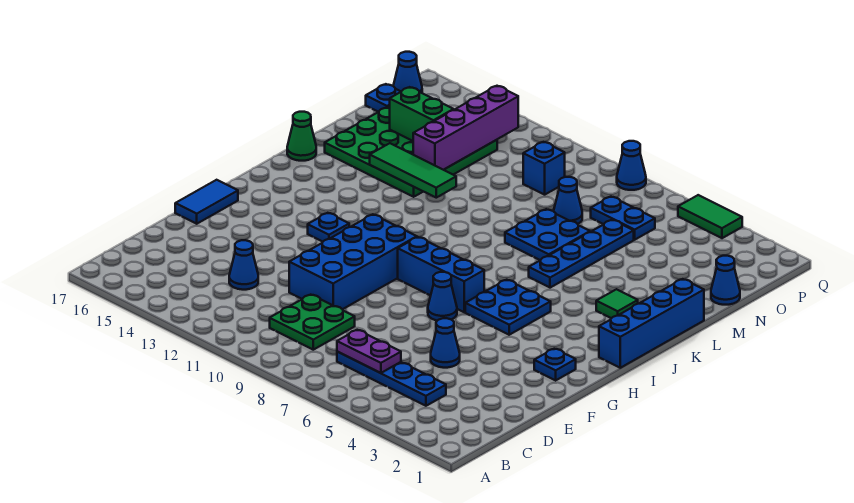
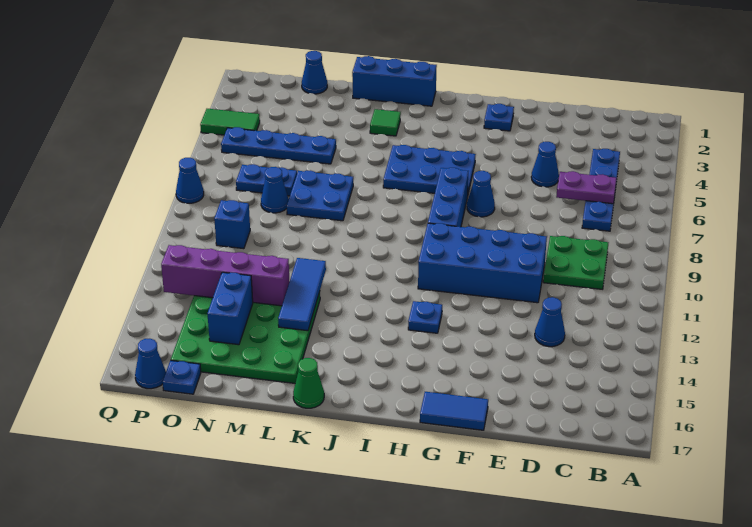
purple plate C6:C7 level 2 -> purple plate C6:D6 level 2
blue plate H5:I6 level 1 -> blue plate H5:J6 level 1
blue brick I1:L1 level 1 -> blue brick J1:L1 level 1
blue plate K6:N6 level 1 -> blue plate M5:P5 level 1
green tile L12:L14 level 2 -> blue tile L12:L14 level 2
green brick N14:N15 level 2 -> blue brick N14:N15 level 2
blue plate O6:O7 level 1 -> blue plate N7:O7 level 1
green tile Q4:Q5 level 1 -> green tile P4:Q4 level 1

